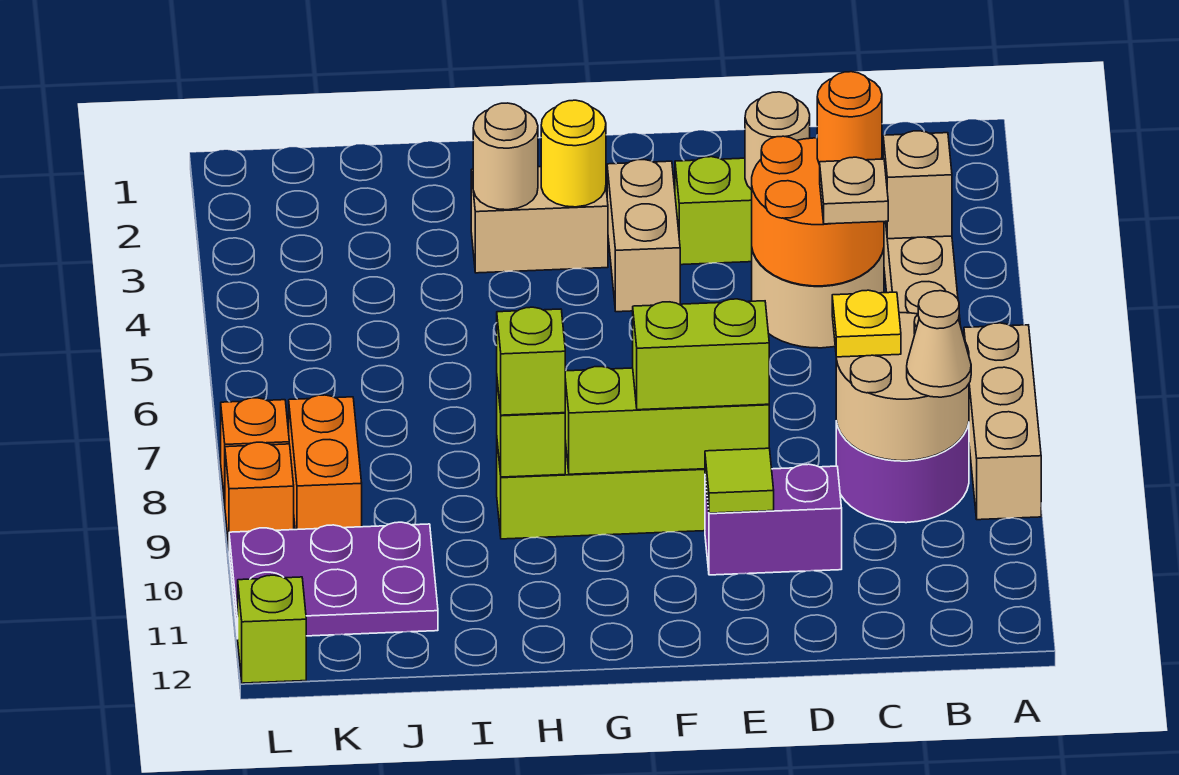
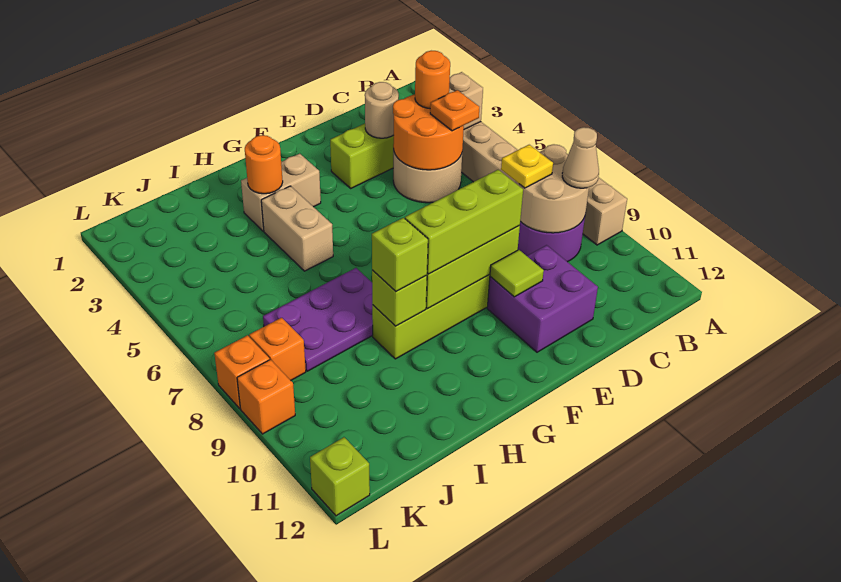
tan plate C5 level 3 -> orange plate C5 level 3
purple brick D10:E10 level 1 -> purple brick D10:E11 level 1
lime brick E9:F9 level 3 -> lime brick E9:G9 level 3
tan brick F3:F4 level 1 -> tan brick H4:H5 level 1
yellow round brick G3 level 2 -> none
tan round brick H3 level 2 -> orange round brick H3 level 2
purple plate J10:L11 level 1 -> purple plate H7:J8 level 1
orange brick K8:K9 level 1 -> orange brick K8 level 1

